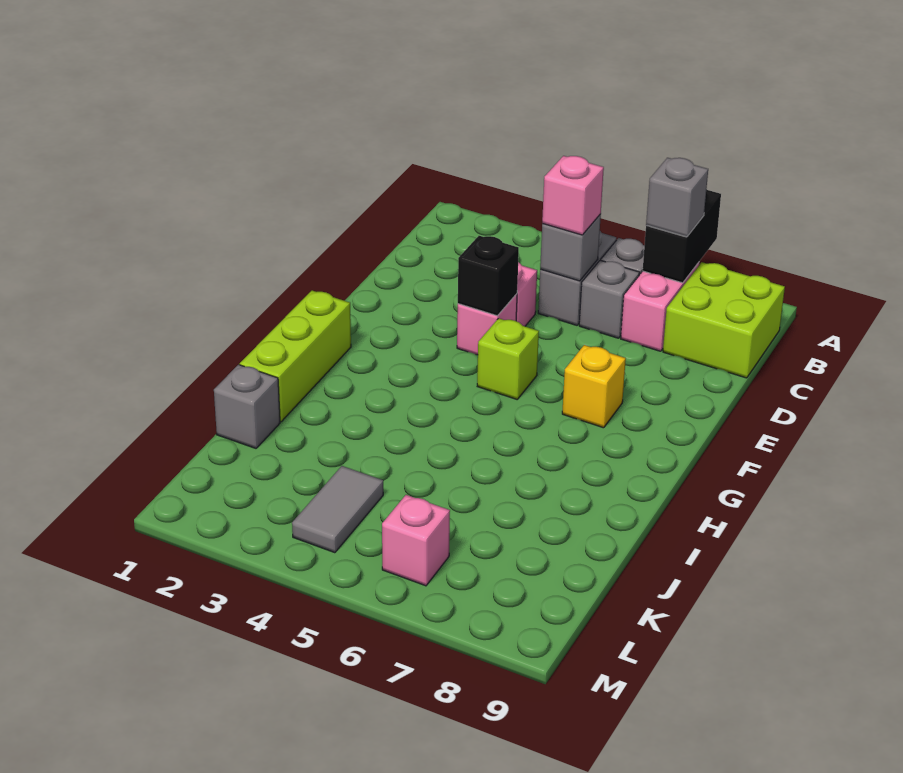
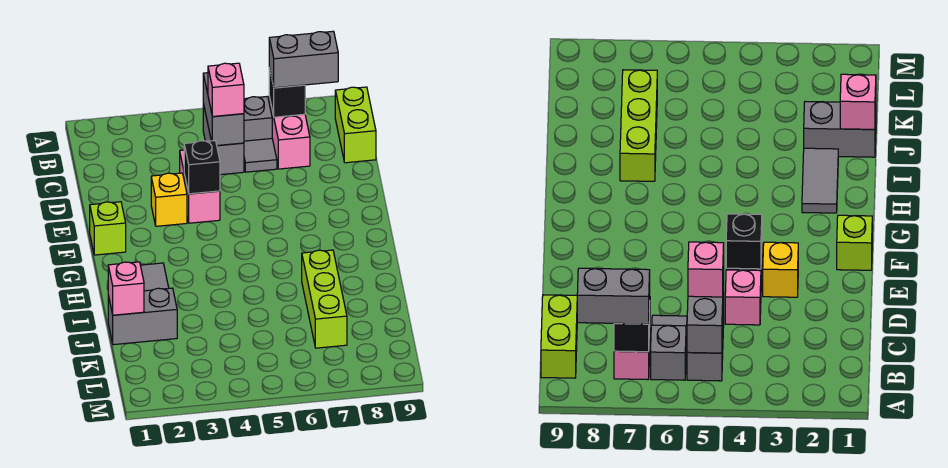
black brick A7:B7 level 2 -> black brick B7 level 2
grey brick B7 level 3 -> grey brick B7:B8 level 3
lime brick B8:C9 level 1 -> lime brick B9:C9 level 1
grey brick C5 level 2 -> grey brick B5:C5 level 2
grey brick C6 level 1 -> grey tile C6 level 1
lime brick F5 level 1 -> lime brick F1 level 1
yellow brick F7 level 1 -> yellow brick E3 level 1
lime brick G1:I1 level 1 -> lime brick I7:K7 level 1
grey brick J1 level 1 -> grey brick J1:J2 level 1
grey tile K4:L4 level 1 -> grey tile H2:I2 level 1
pink brick L6 level 1 -> pink brick J1 level 2

